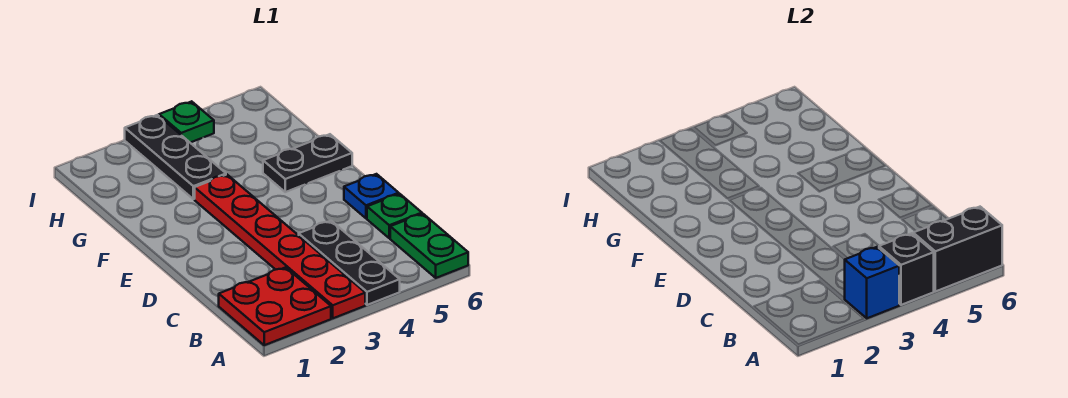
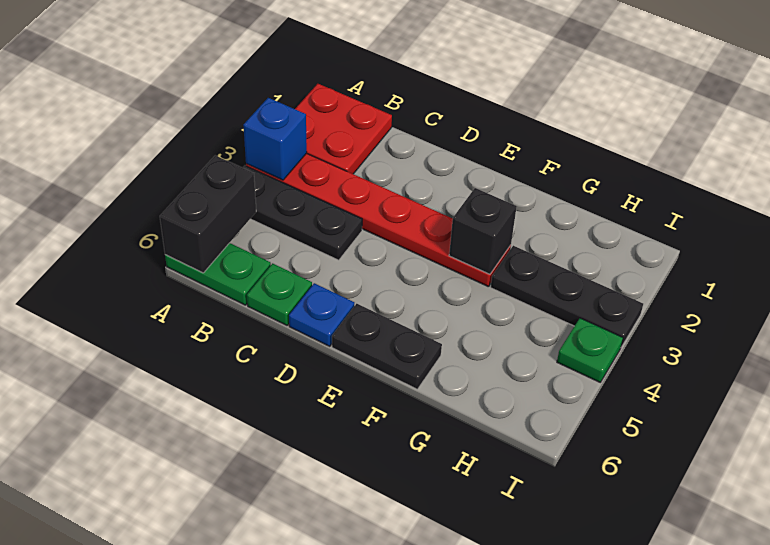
black brick A4 level 2 -> black brick F3 level 2
black plate F5:F6 level 1 -> black plate E6:F6 level 1

